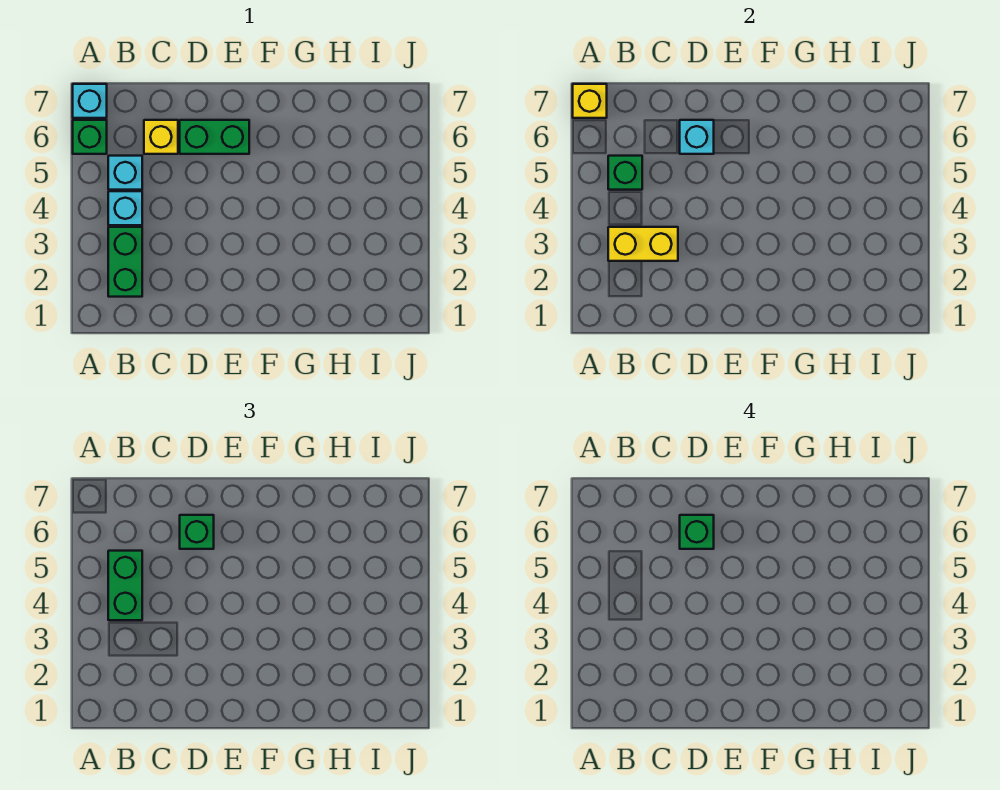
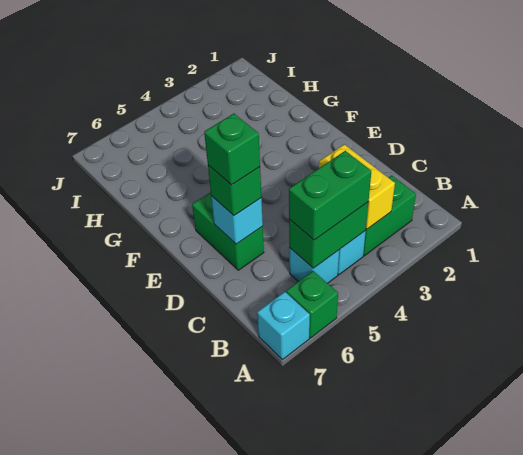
yellow brick A7 level 2 -> none
green brick B5 level 2 -> green brick B4:B5 level 2
yellow brick C6 level 1 -> none

